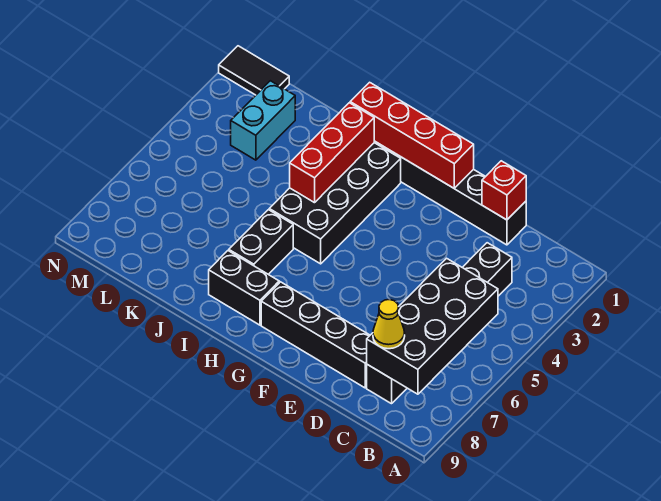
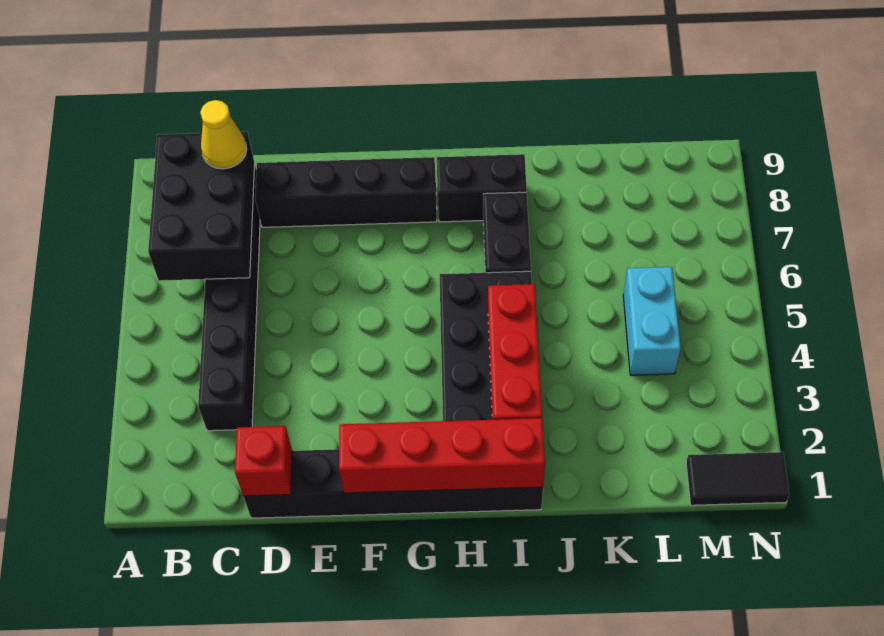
black brick B5:C8 level 2 -> black brick B6:C8 level 2
cyan brick L2:L3 level 1 -> cyan brick L4:L5 level 1

